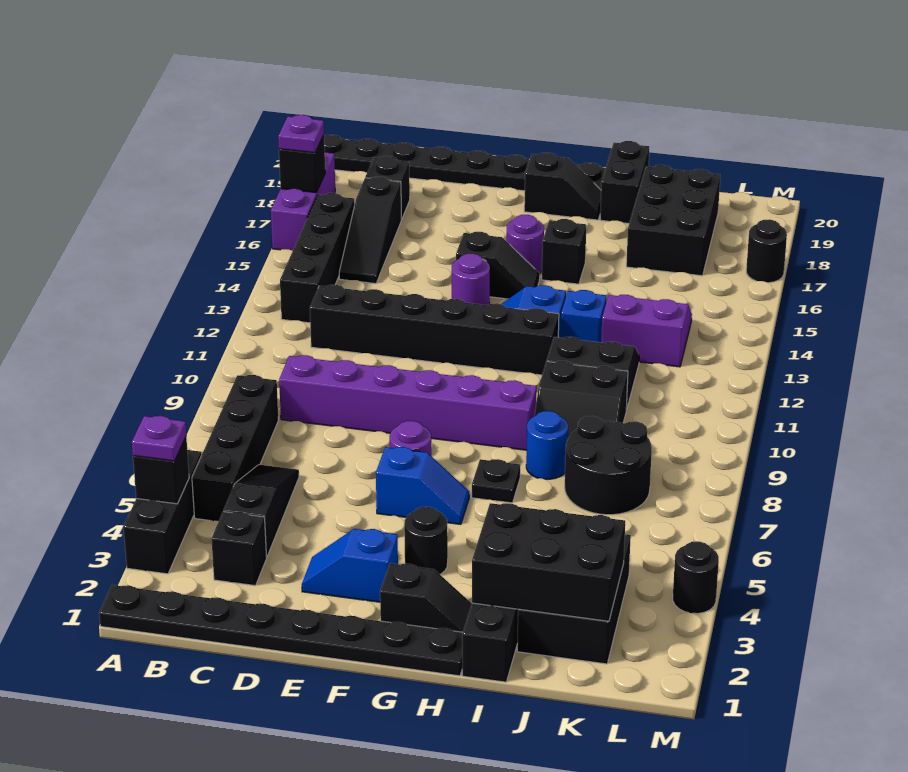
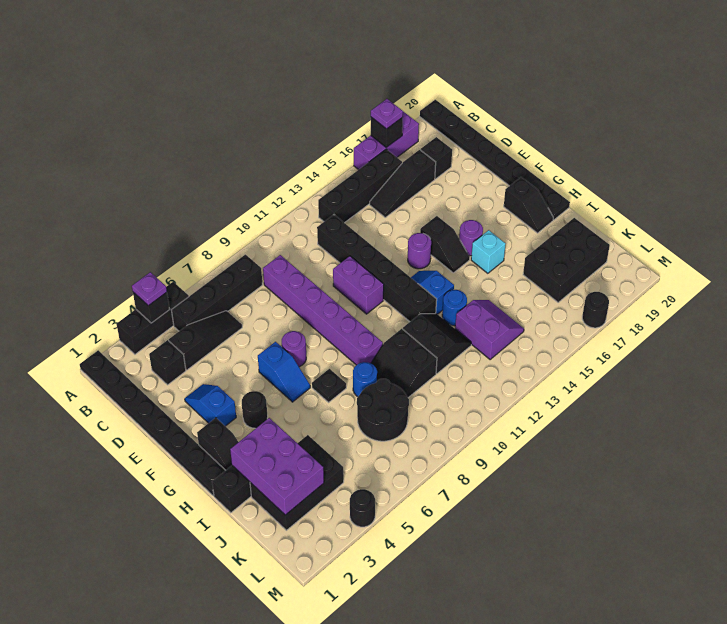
none -> purple brick E11:F11 level 1
black brick H16 level 1 -> cyan brick H16 level 1
black brick I2:K3 level 2 -> purple brick I2:K3 level 2
blue brick I13 level 1 -> blue round brick I13 level 1
black brick I19:I20 level 1 -> none

